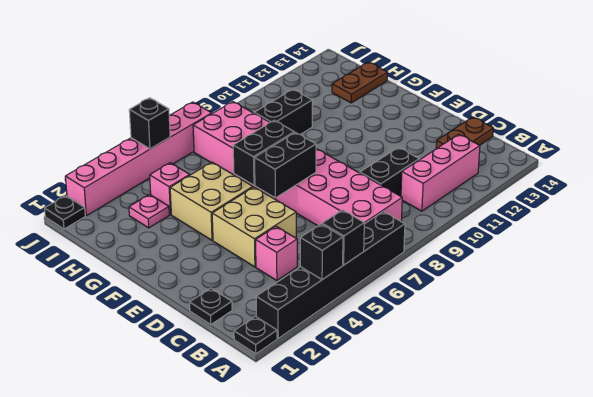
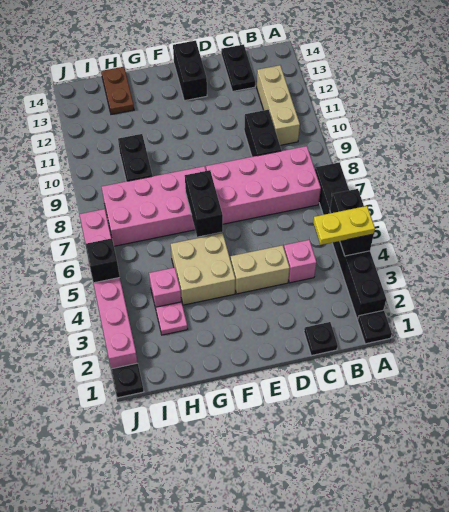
none -> yellow plate A4:B4 level 3
pink brick B10:B12 level 1 -> tan brick B10:B12 level 1
brown plate C13:C14 level 1 -> black plate C13:C14 level 1
tan brick D4:E5 level 1 -> tan brick D4:E4 level 1
black brick E6:E7 level 2 -> black brick E13:E14 level 1

